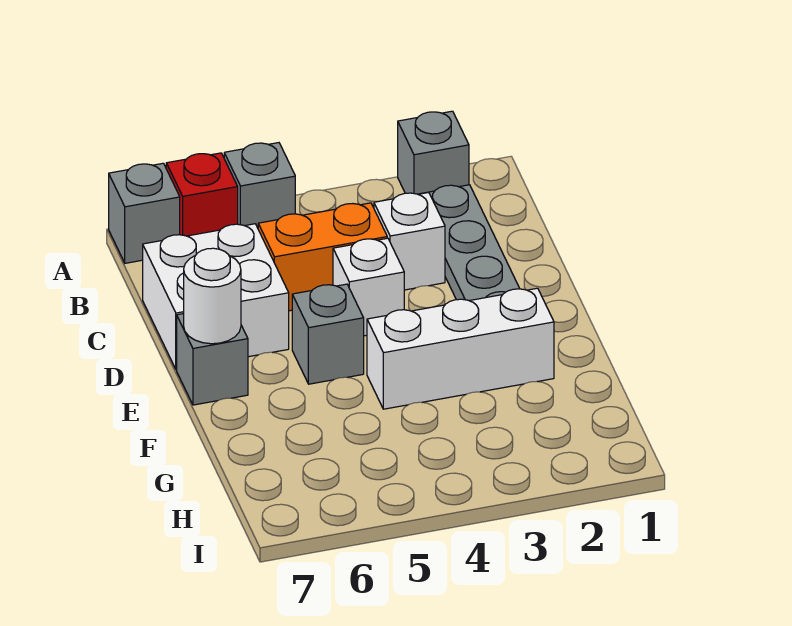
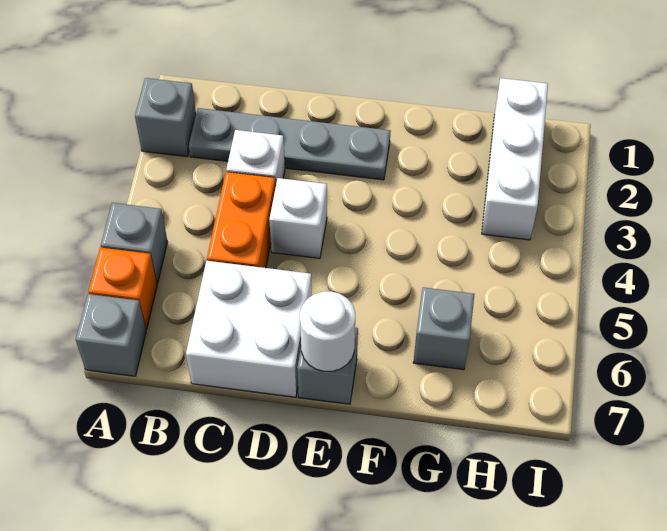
red brick A6 level 1 -> orange brick A6 level 1
grey brick E5 level 1 -> grey brick G6 level 1
white brick F2:F4 level 1 -> white brick H1:H3 level 1

